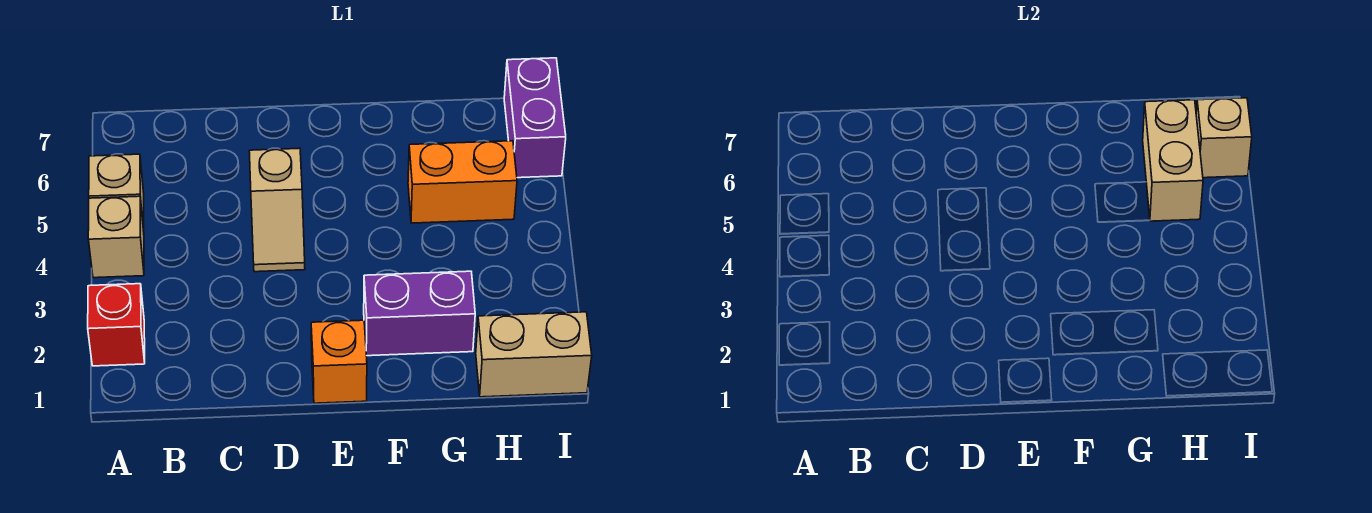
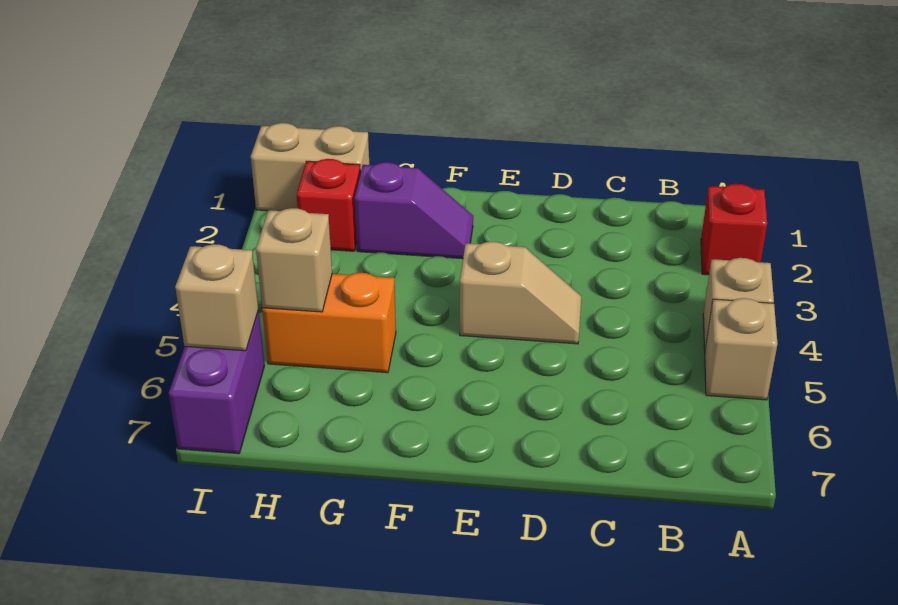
tan slope D4:D5 level 1 top 5 -> tan slope D4:E4 level 1 top E
orange brick E1 level 1 -> none
purple brick F2:G2 level 1 -> purple slope F2:G2 level 1 top G
none -> red brick H2 level 1
tan brick H5:H6 level 2 -> tan brick H5 level 2

